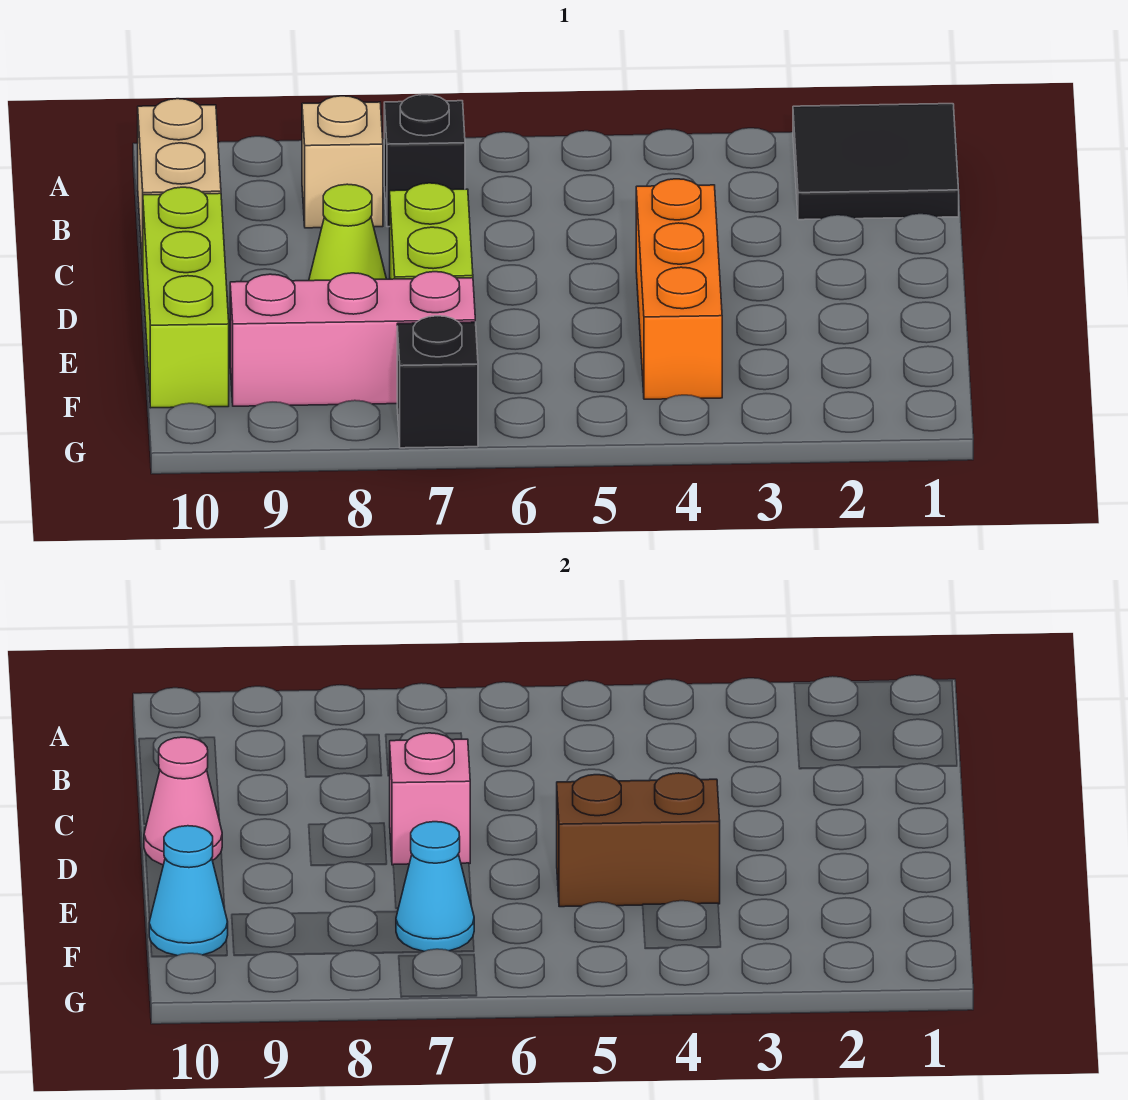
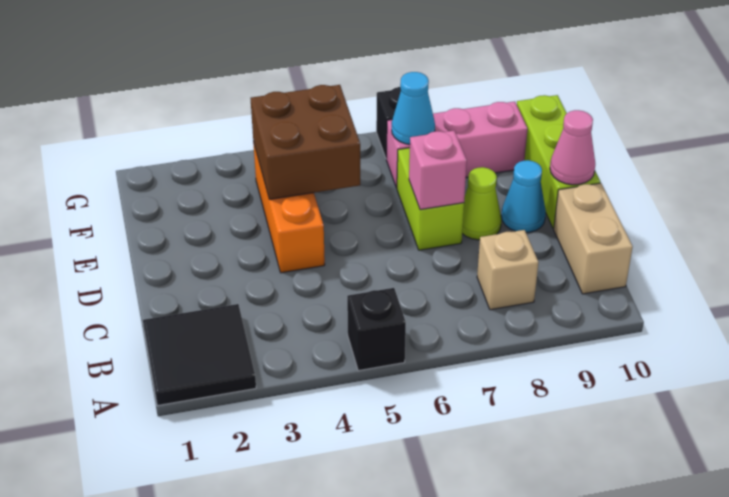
black brick B7 level 1 -> black brick A5 level 1
brown brick E4:E5 level 2 -> brown brick E4:F5 level 2
cyan cone F10 level 2 -> cyan cone D9 level 1

